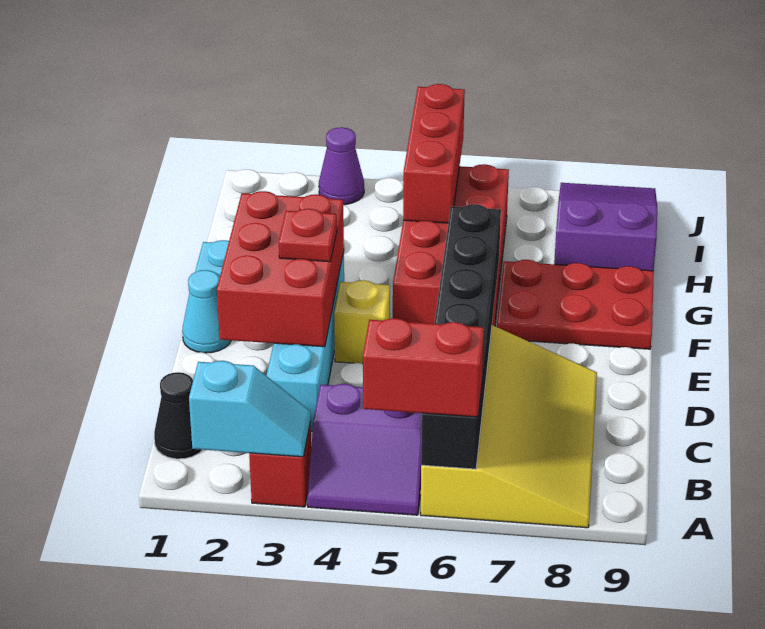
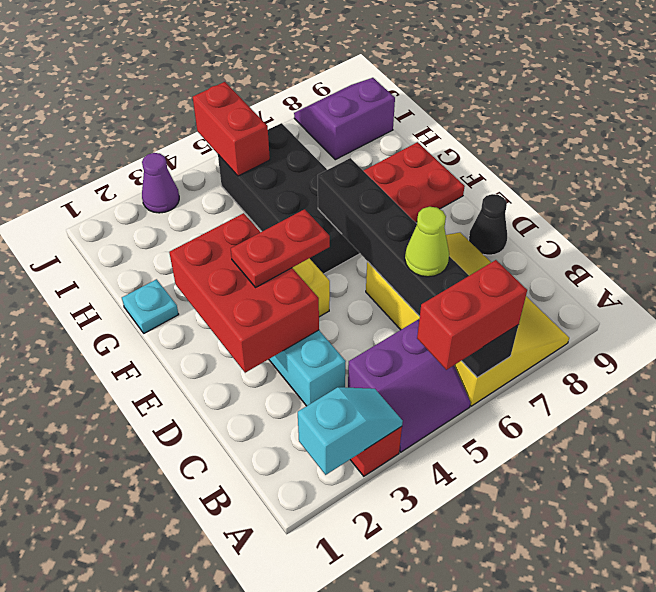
black cone B1 level 1 -> black cone D9 level 1
none -> lime cone C6 level 3
cyan cone E1 level 1 -> none
red plate E3 level 3 -> red plate E3:E4 level 3
red brick F5:I6 level 1 -> black brick F5:I6 level 1
red brick H5:J5 level 2 -> red brick I5:J5 level 2
purple slope H8:J9 level 1 top H -> purple slope I8:J9 level 1 top I

